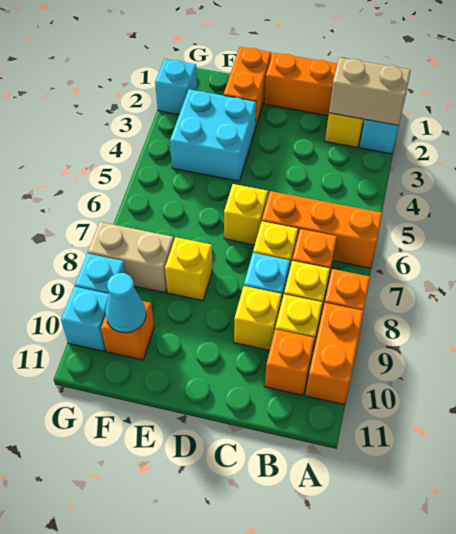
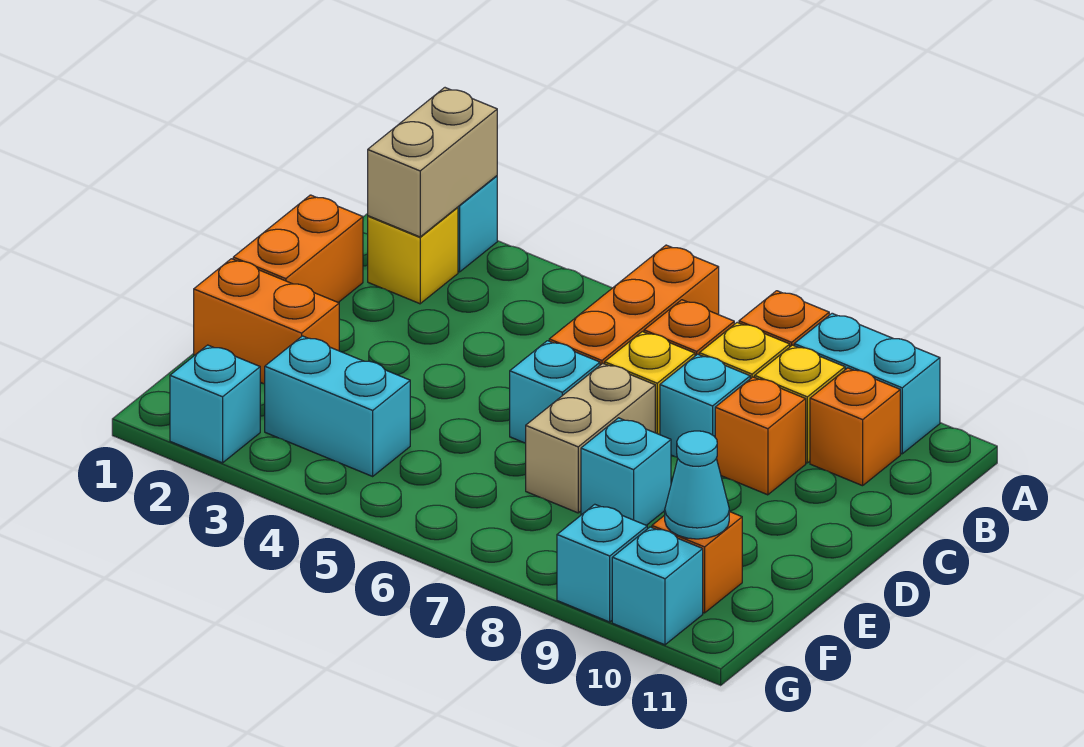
orange brick A9:A10 level 1 -> cyan brick A9:A10 level 1
yellow brick C9 level 1 -> orange brick C9 level 1
yellow brick D6 level 1 -> cyan brick D6 level 1
cyan brick E3:F4 level 1 -> cyan brick F3:F4 level 1
yellow brick E8 level 1 -> cyan brick E8 level 1
tan brick F8:G8 level 1 -> tan brick D7:E7 level 1

